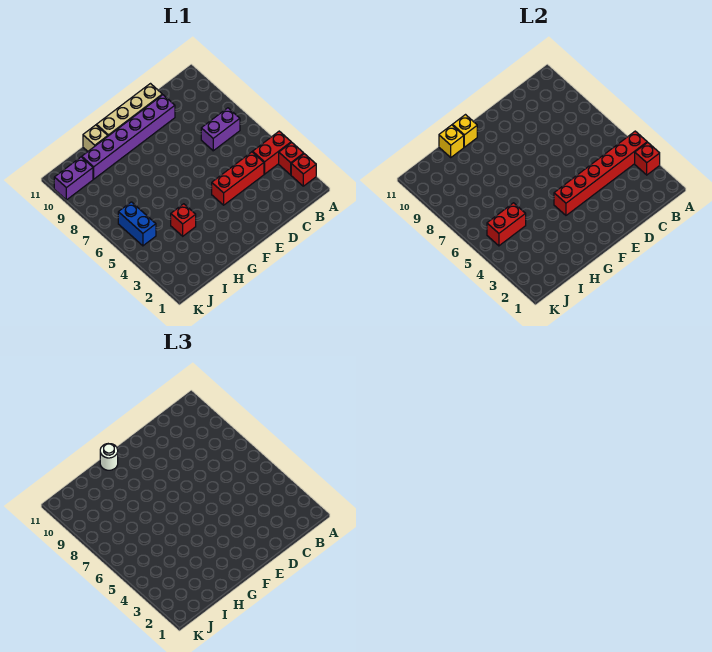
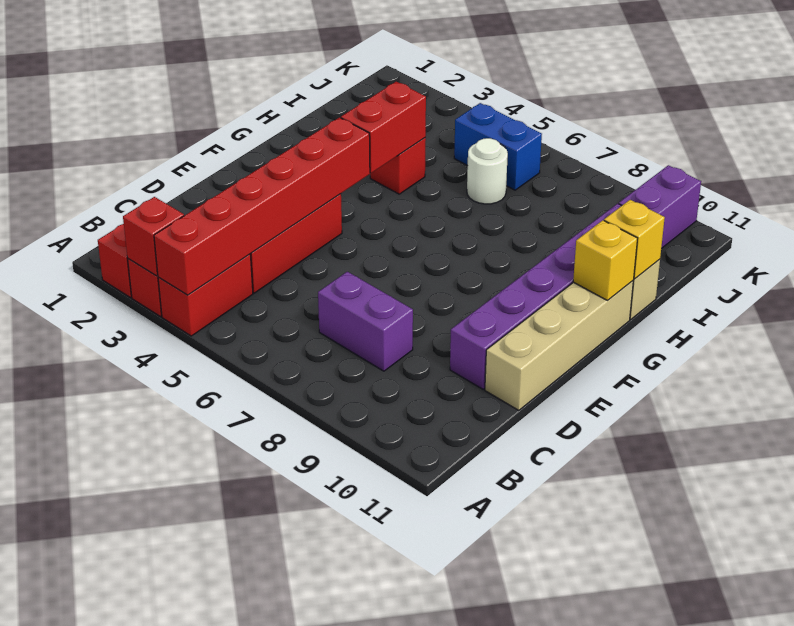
purple brick B7:C7 level 1 -> purple brick C7:C8 level 1
white round brick G11 level 3 -> white round brick I6 level 1
red brick I5:J5 level 2 -> red brick G4:H4 level 2

